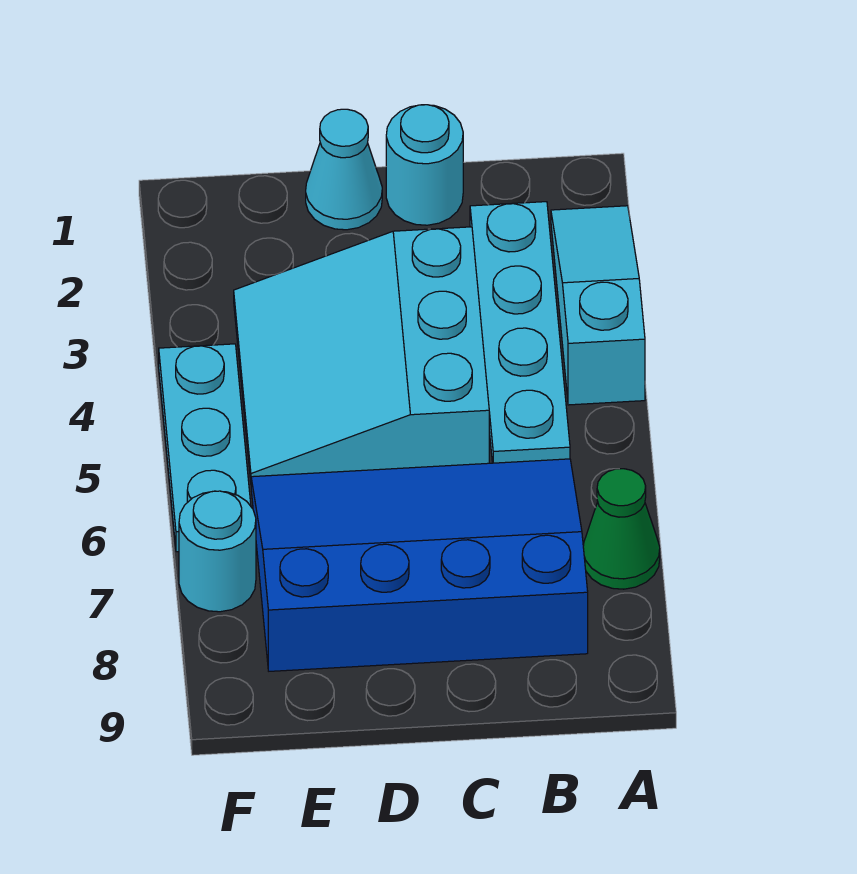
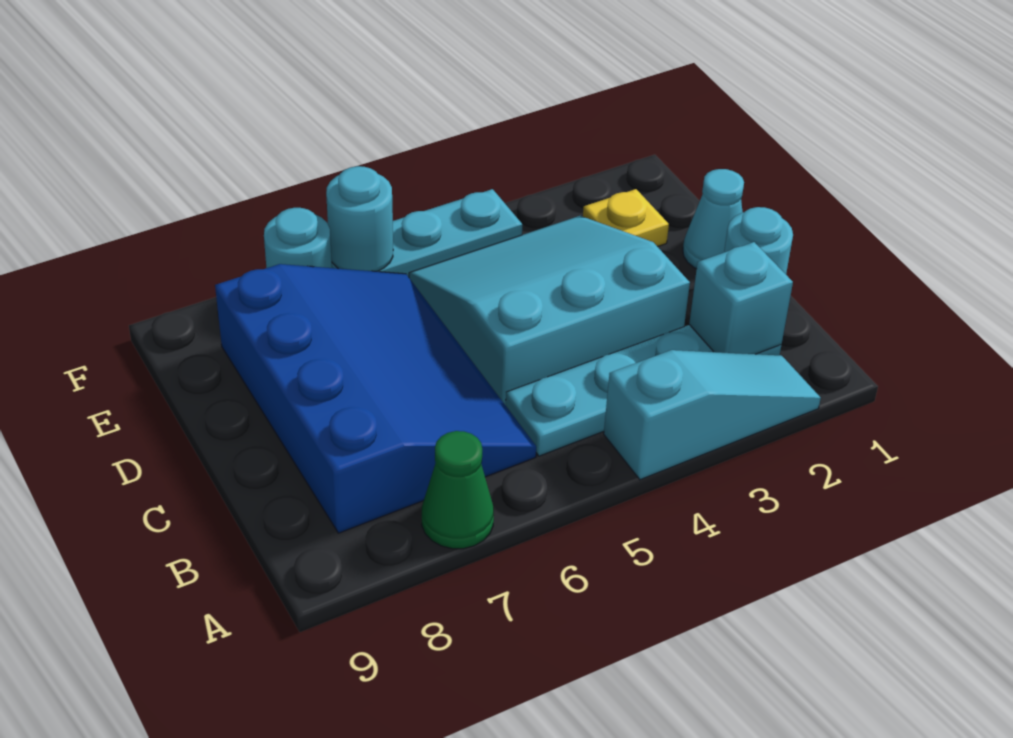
none -> cyan brick B2 level 2
none -> yellow plate E2 level 1
none -> cyan round brick F6 level 2

